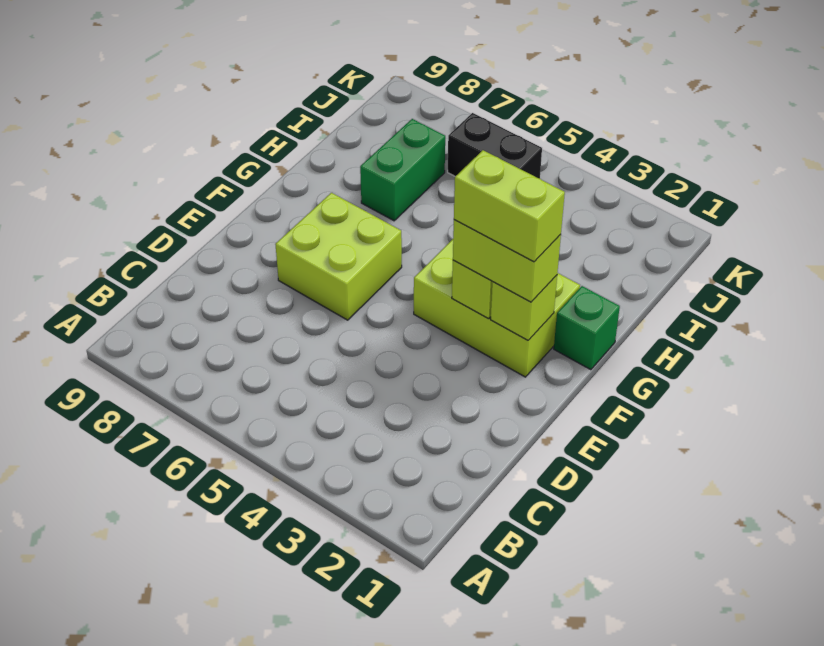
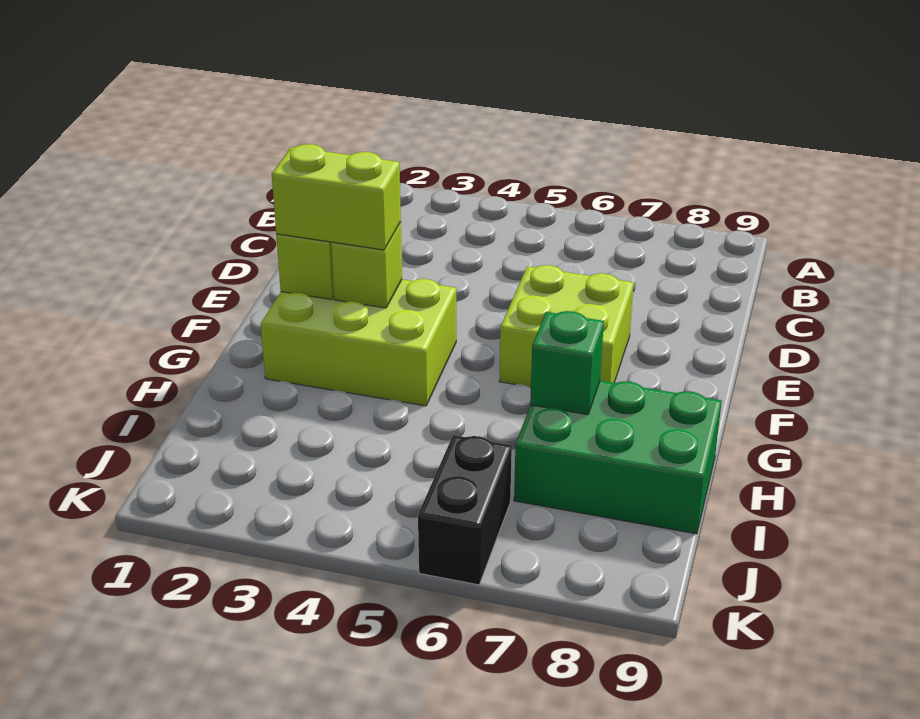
lime brick F2:F3 level 4 -> none
green brick G1 level 1 -> green brick H7 level 2
green brick H7:I7 level 1 -> green brick H7:I9 level 1
black brick J5:J6 level 1 -> black brick J6:K6 level 1

